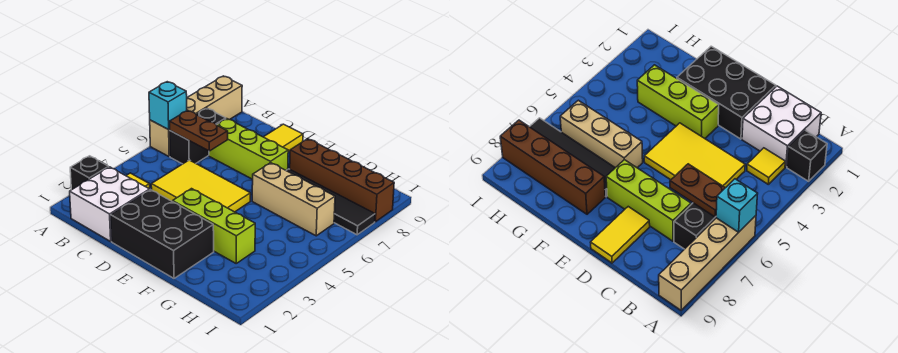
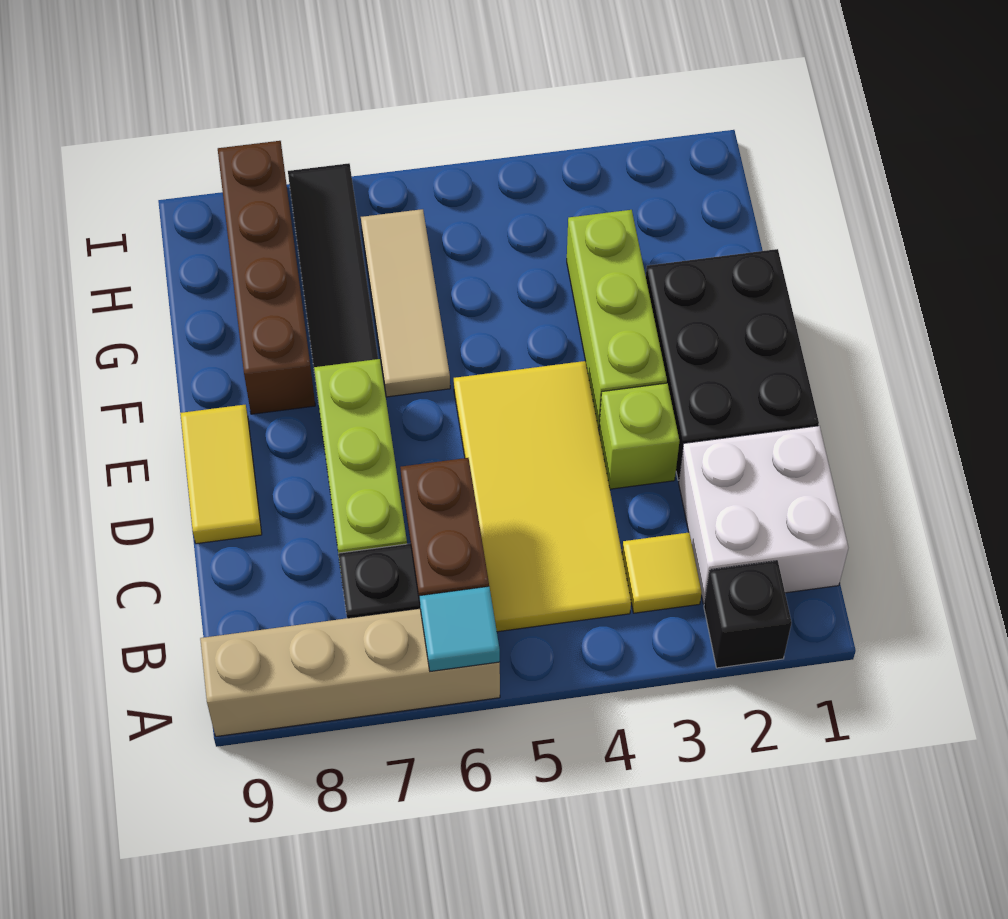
cyan brick A6 level 2 -> cyan tile A6 level 2
yellow tile C4:E5 level 1 -> yellow tile B4:E5 level 1
none -> lime brick D3 level 1
yellow tile D8:D9 level 1 -> yellow tile D9:E9 level 1
tan brick F6:H6 level 1 -> tan tile F6:H6 level 1

